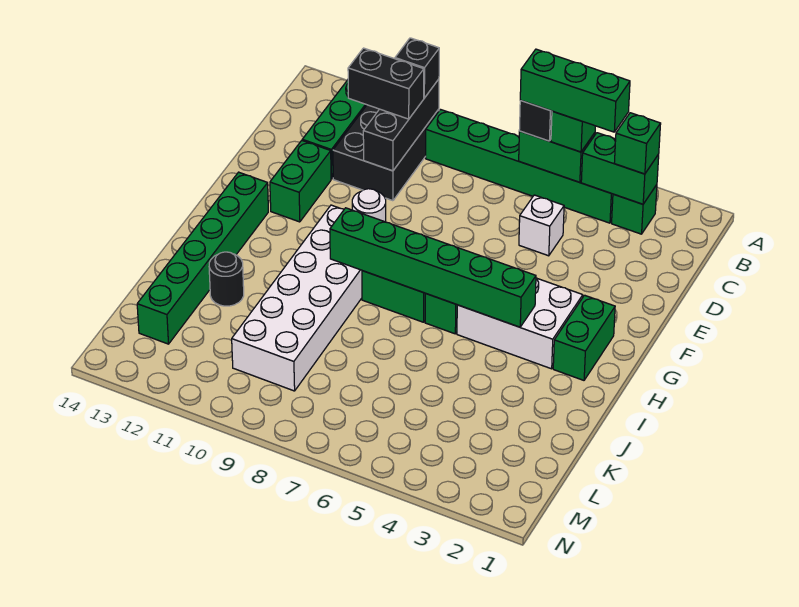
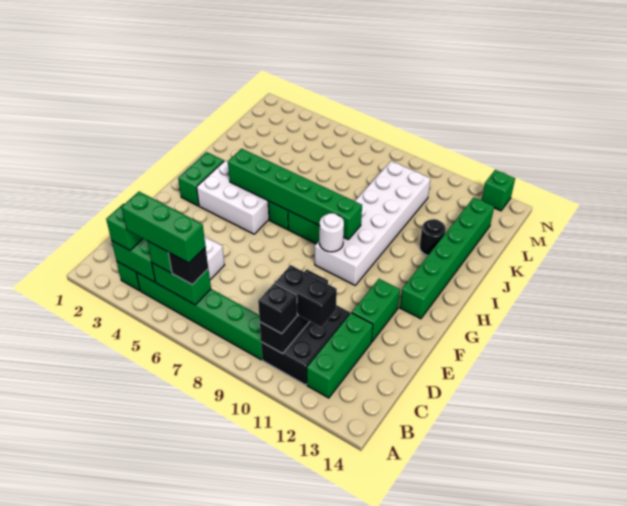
none -> green brick N13 level 1

